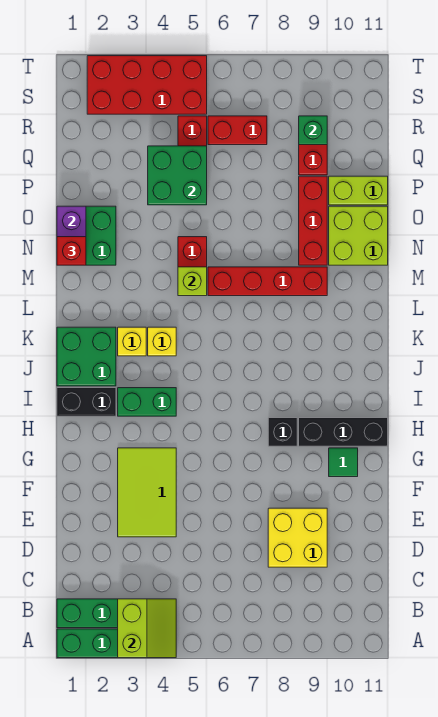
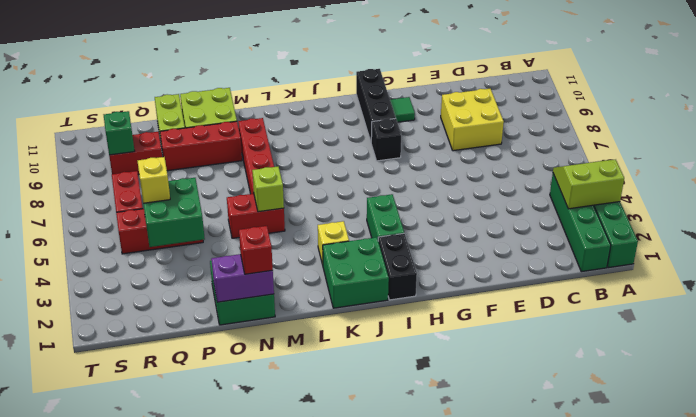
lime tile E3:G4 level 1 -> none
yellow brick K4 level 1 -> yellow brick Q5 level 3
red brick S2:T5 level 1 -> none

